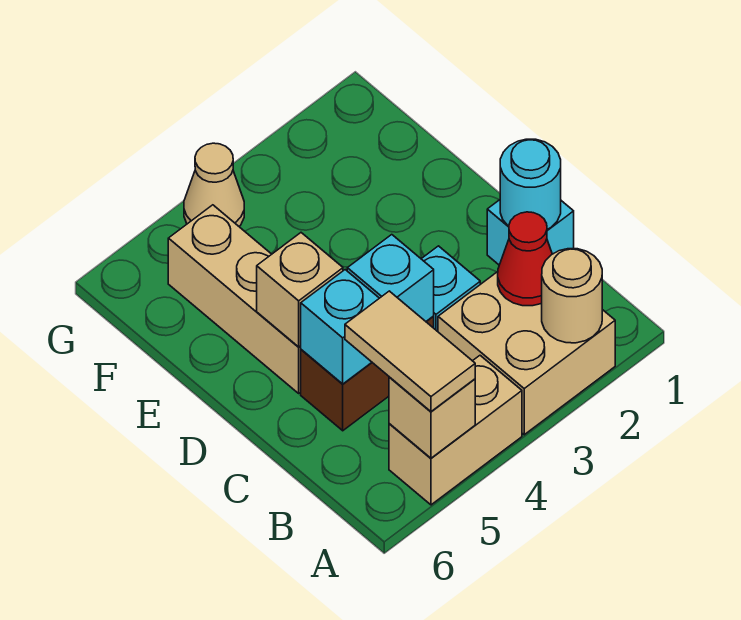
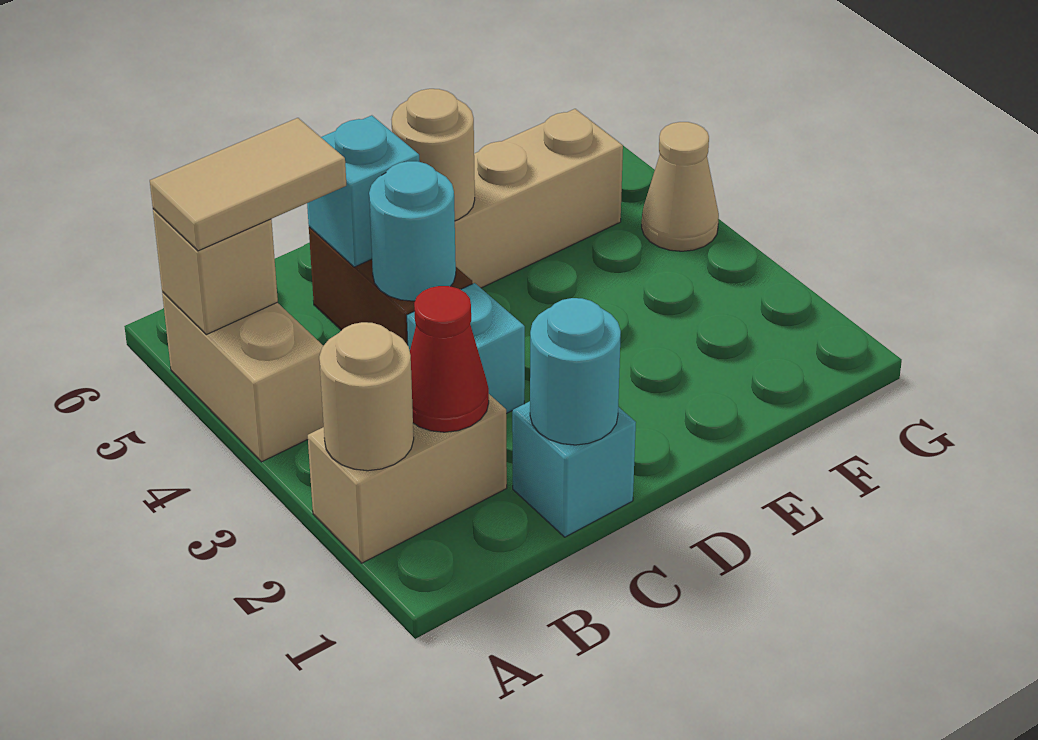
tan brick A2:B3 level 1 -> tan brick A2:B2 level 1
cyan brick C4 level 2 -> cyan round brick C4 level 2
tan brick D5 level 2 -> tan round brick D5 level 2

